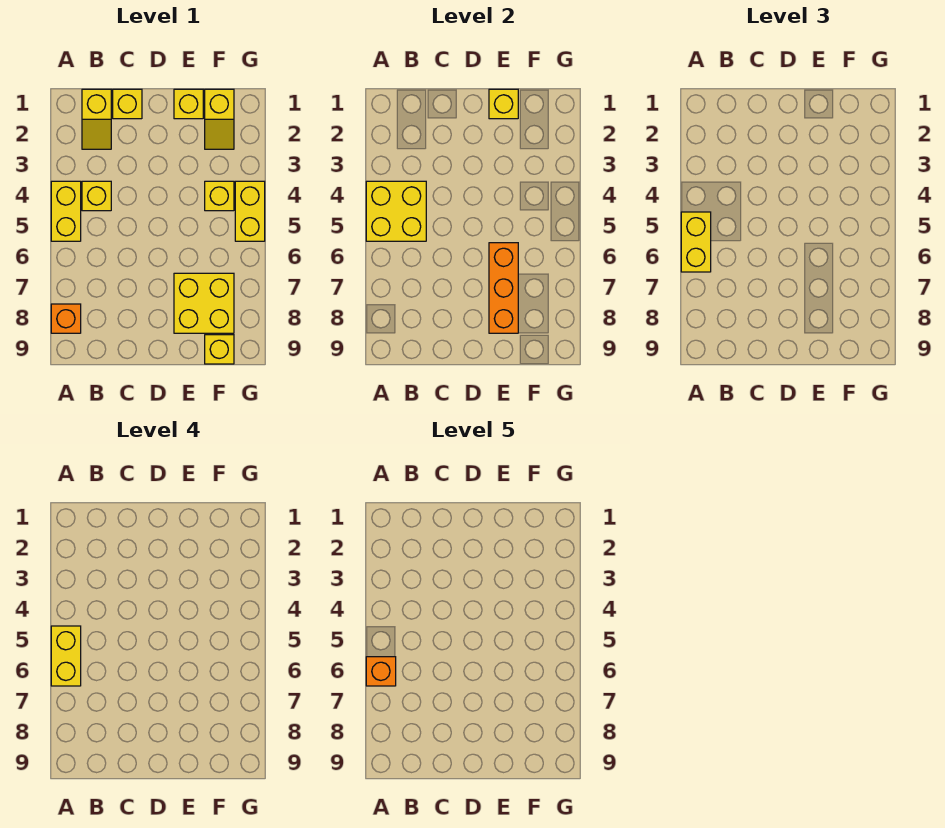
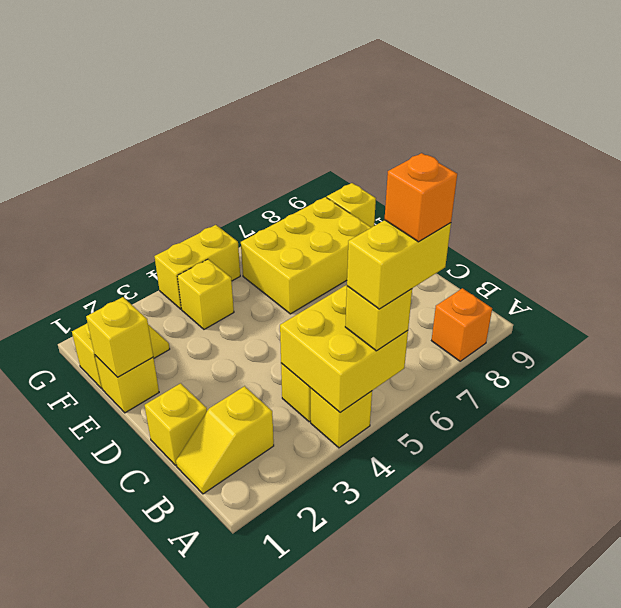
yellow brick A4:A5 level 1 -> yellow brick A4 level 1
yellow brick A5:A6 level 3 -> yellow brick A5 level 3
yellow slope B1:B2 level 1 top 1 -> yellow slope B1:B2 level 1 top 2
orange brick E6:E8 level 2 -> none
yellow brick E7:F8 level 1 -> yellow brick E6:F8 level 1

